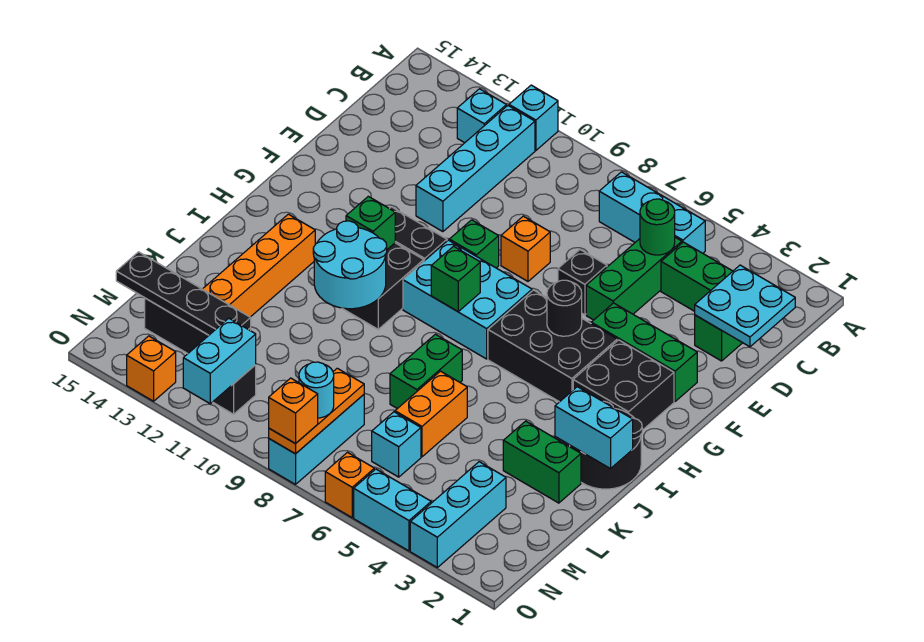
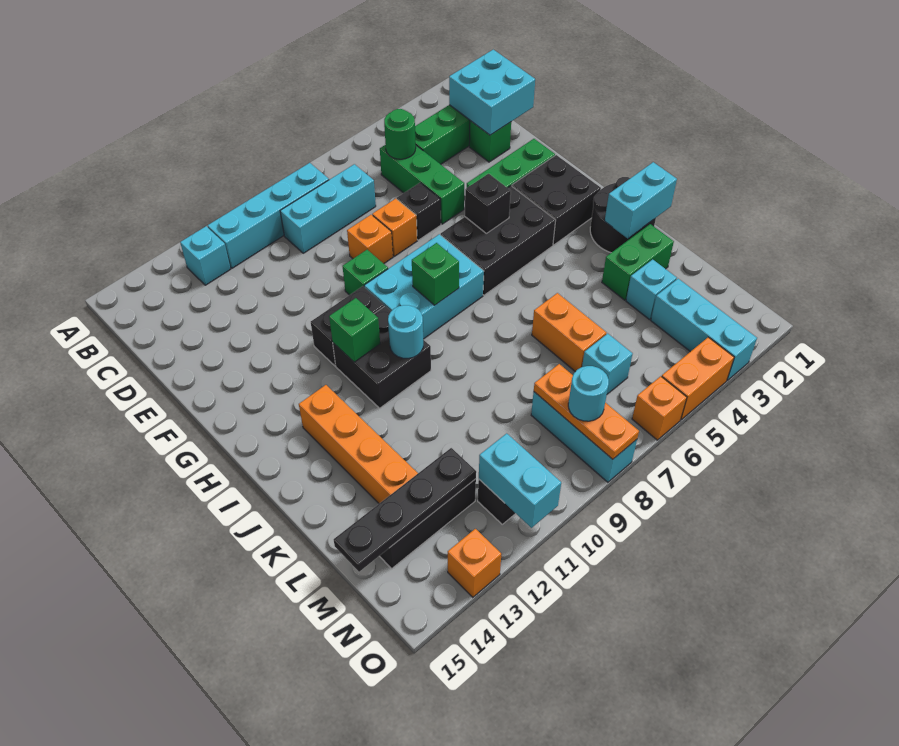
cyan brick A11 level 1 -> cyan brick L3 level 1
cyan brick B5:B7 level 1 -> cyan brick C7:C9 level 1
cyan brick B11:E11 level 1 -> cyan brick B8:B11 level 1
cyan plate C1:D2 level 2 -> cyan brick C1:D2 level 2
black round brick G5 level 2 -> black brick G5 level 2
cyan round brick I10:J11 level 2 -> cyan round brick I10 level 2
green brick J7:K7 level 1 -> none
cyan brick O4:O5 level 1 -> orange brick O4:O5 level 1
orange brick O8 level 3 -> orange brick E7 level 1

